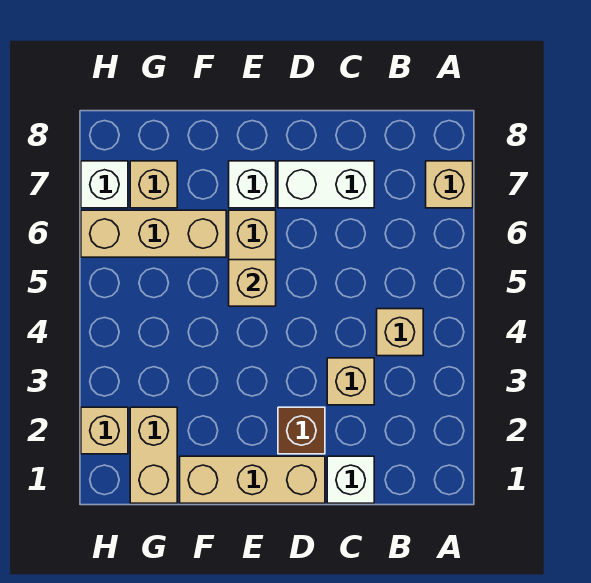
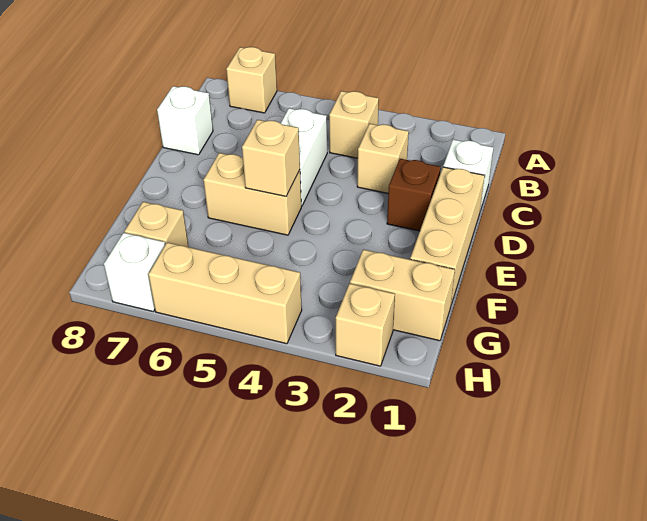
white brick C7:D7 level 1 -> white brick C5:D5 level 1
white brick E7 level 1 -> white brick C8 level 1
tan brick F6:H6 level 1 -> tan brick H4:H6 level 1

